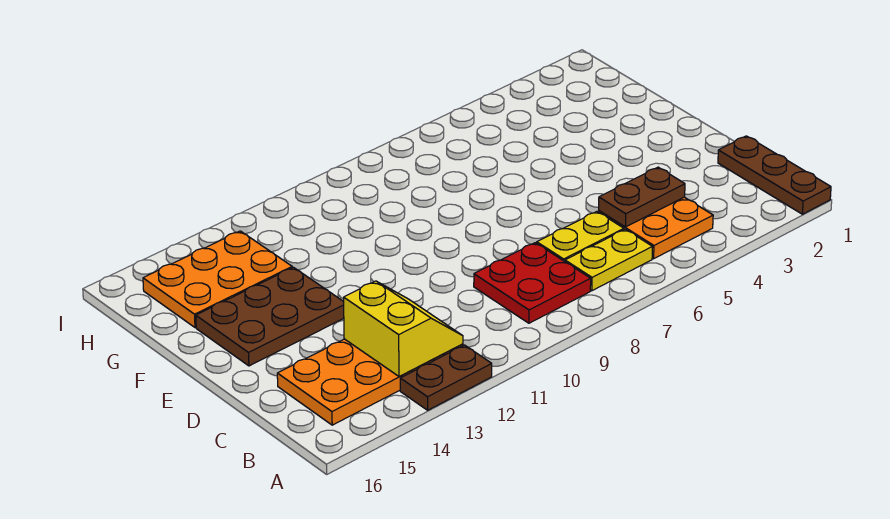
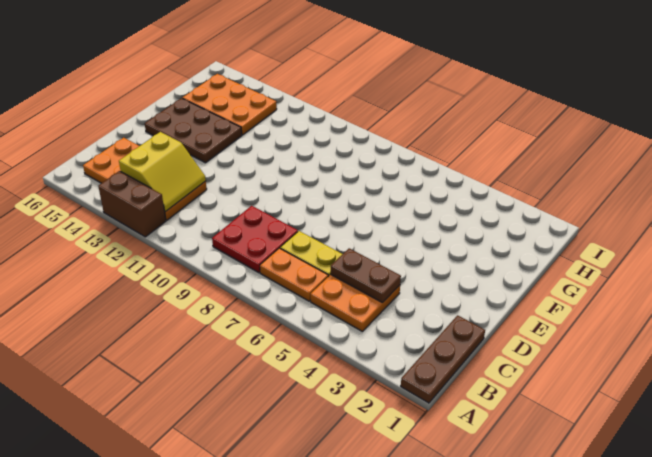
brown plate A12:A13 level 1 -> brown brick A12:A13 level 1
yellow plate B6:B7 level 1 -> orange plate B6:B7 level 1

